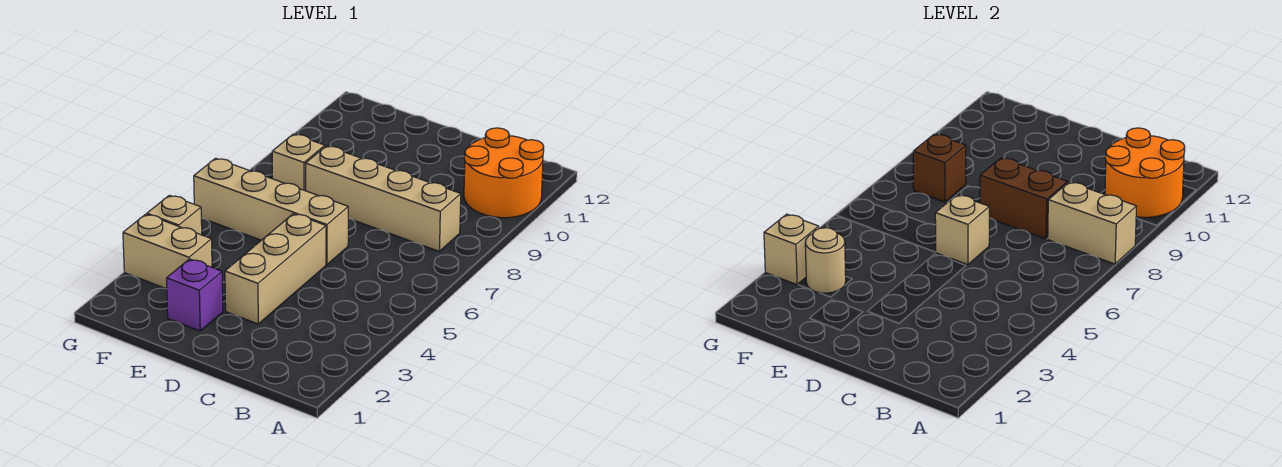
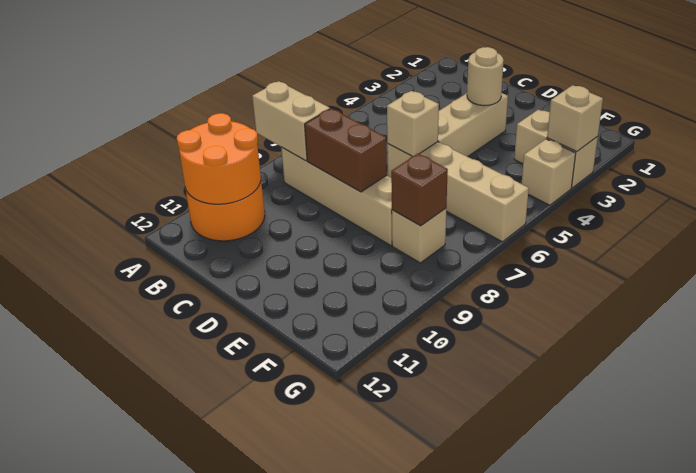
purple brick E2 level 1 -> none
tan round brick F3 level 2 -> tan round brick D3 level 2

